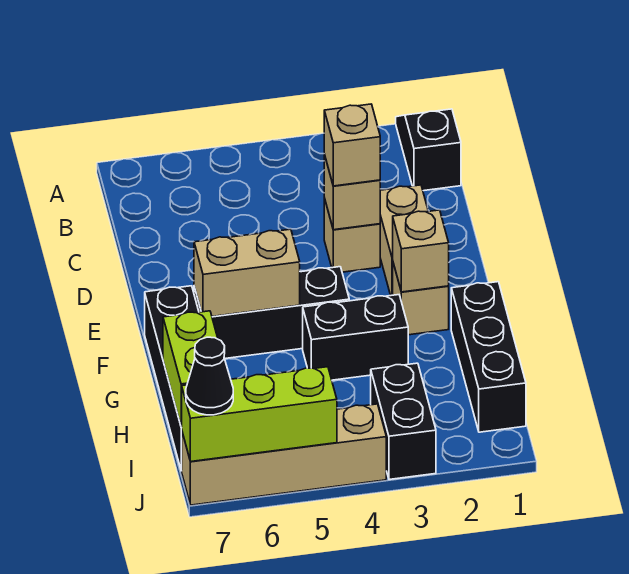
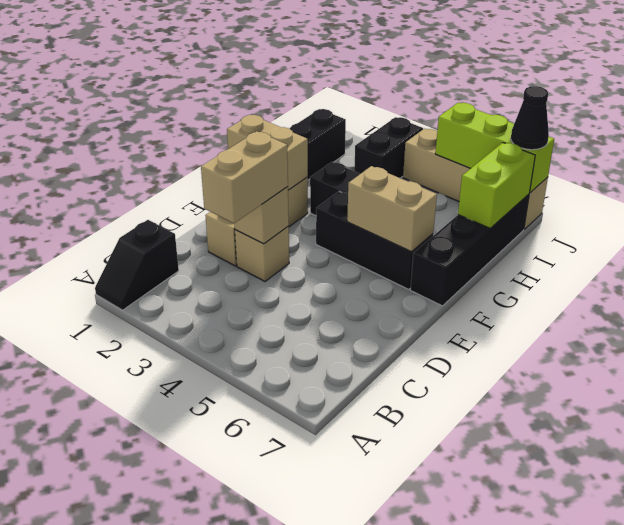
tan brick D3 level 3 -> tan brick C3:D3 level 3
tan brick F2 level 2 -> tan brick F1:F2 level 2

